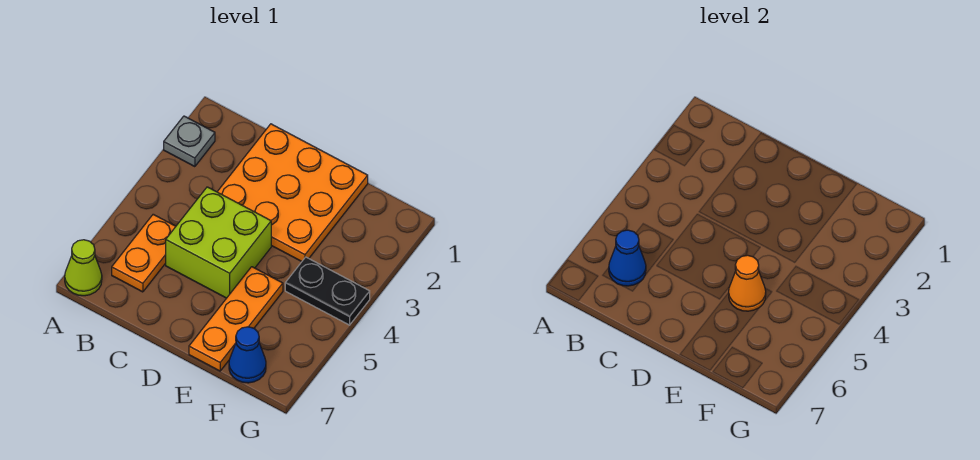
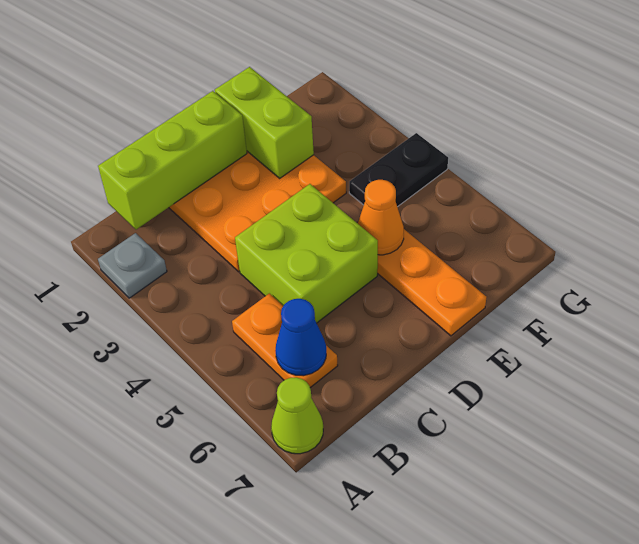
none -> lime brick B1:D1 level 2
none -> lime brick E1:E2 level 2
blue cone F7 level 1 -> none

